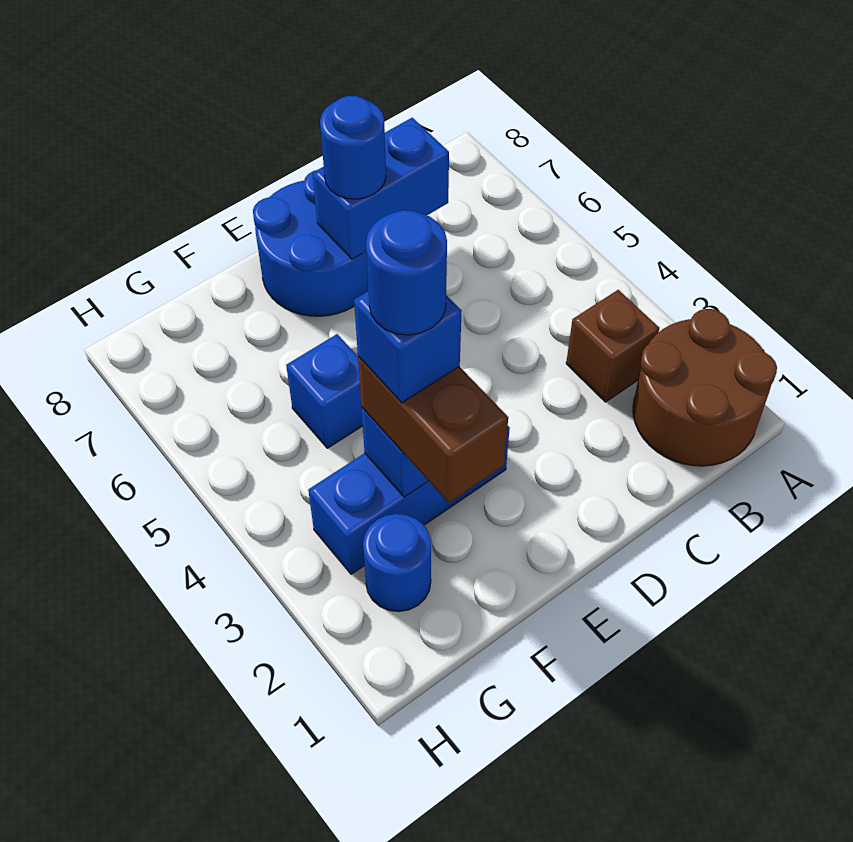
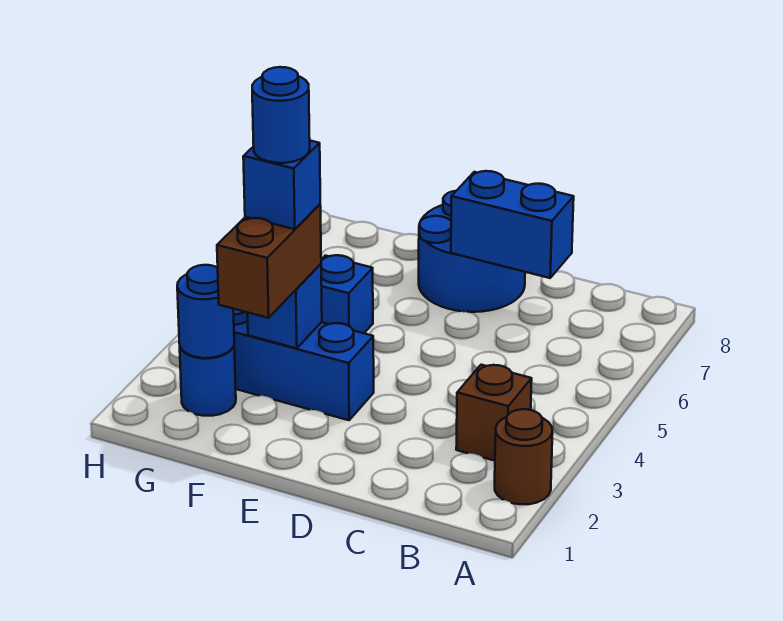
brown round brick A1:B2 level 1 -> brown round brick A2 level 1
blue round brick D7 level 3 -> blue round brick G2 level 2

